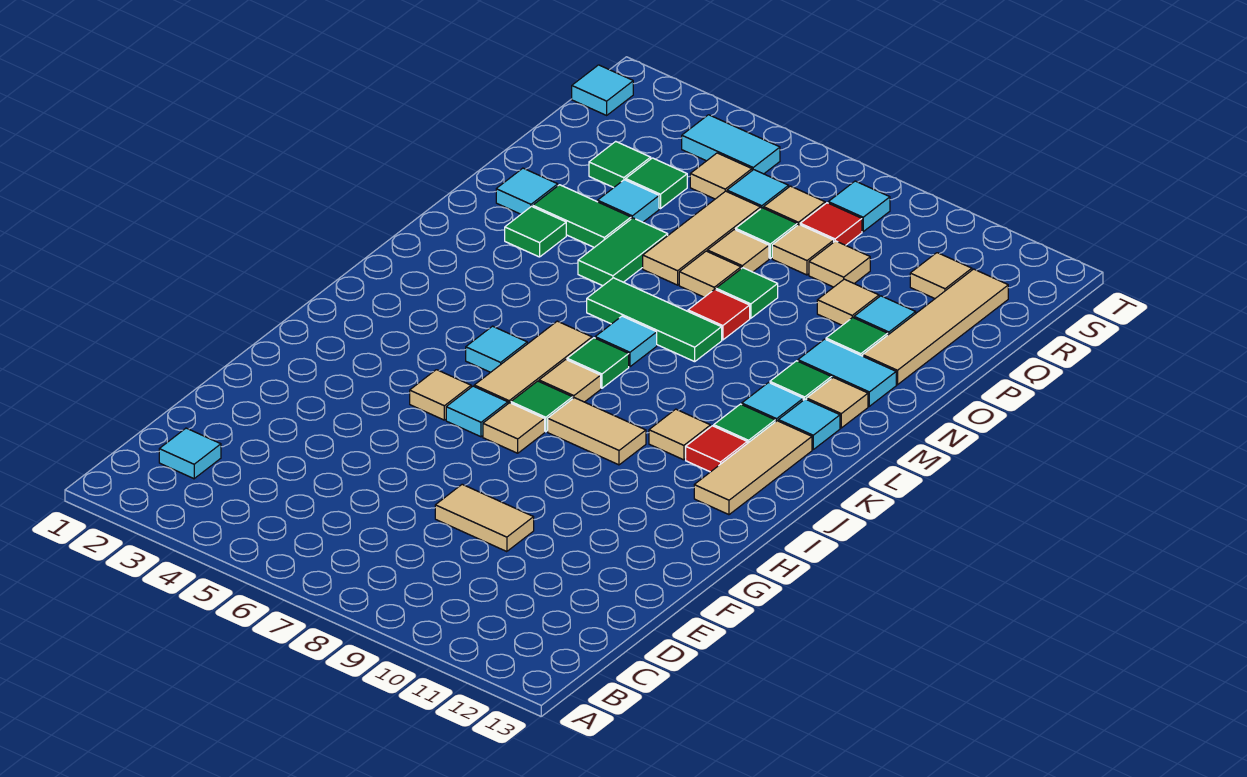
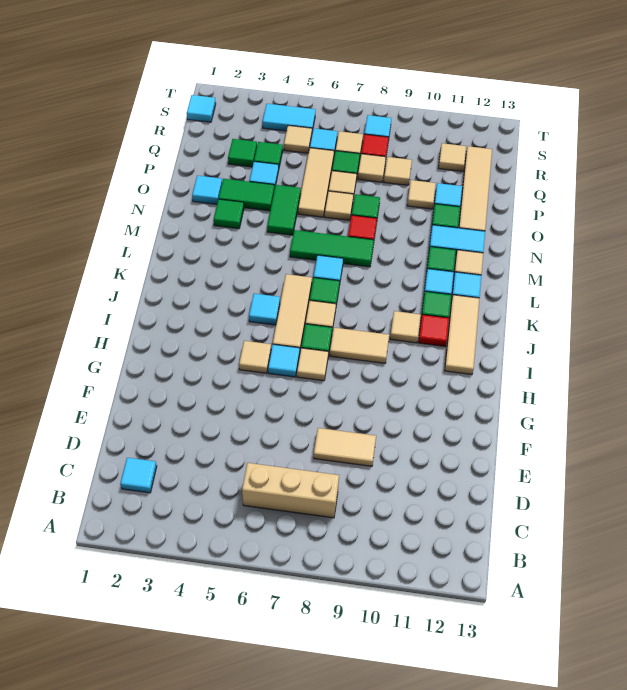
none -> tan brick C6:C8 level 1

